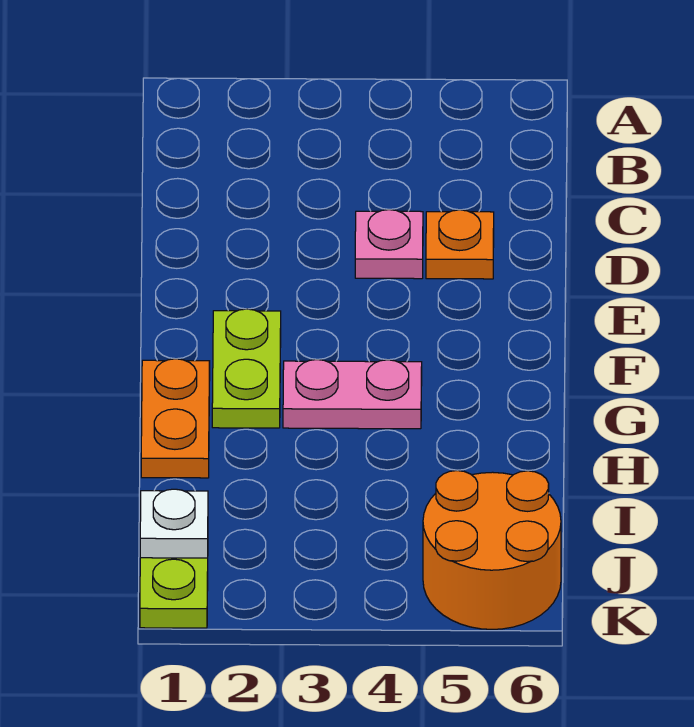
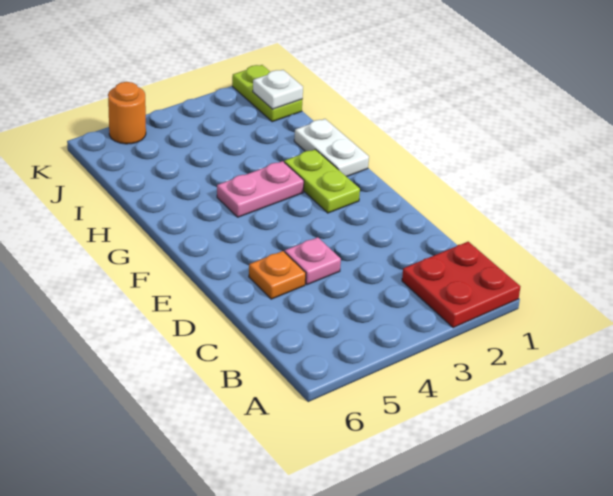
none -> red plate A1:B2 level 1
orange plate G1:H1 level 1 -> white plate G1:H1 level 1
orange round brick J5:K6 level 1 -> orange round brick K5 level 1

